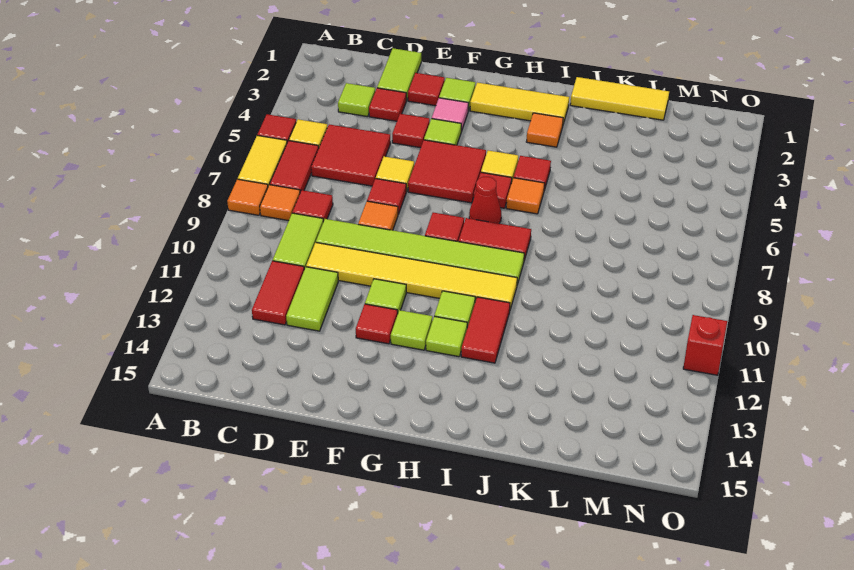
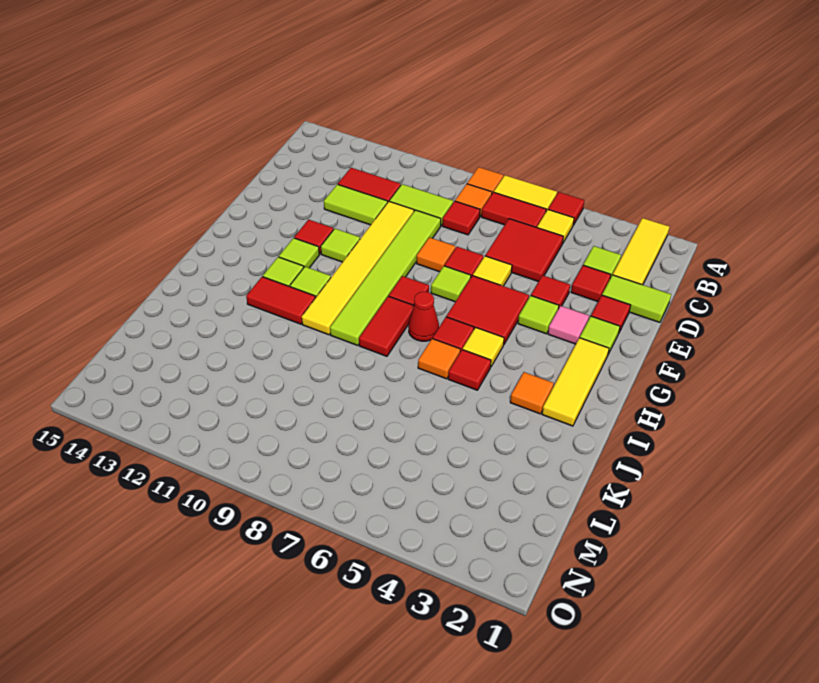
none -> lime tile F7 level 1
yellow tile J1:L1 level 1 -> yellow tile A2:C2 level 1
red brick O11 level 1 -> none

